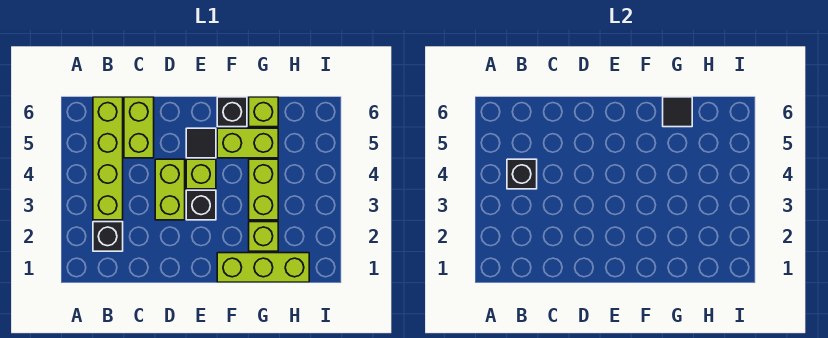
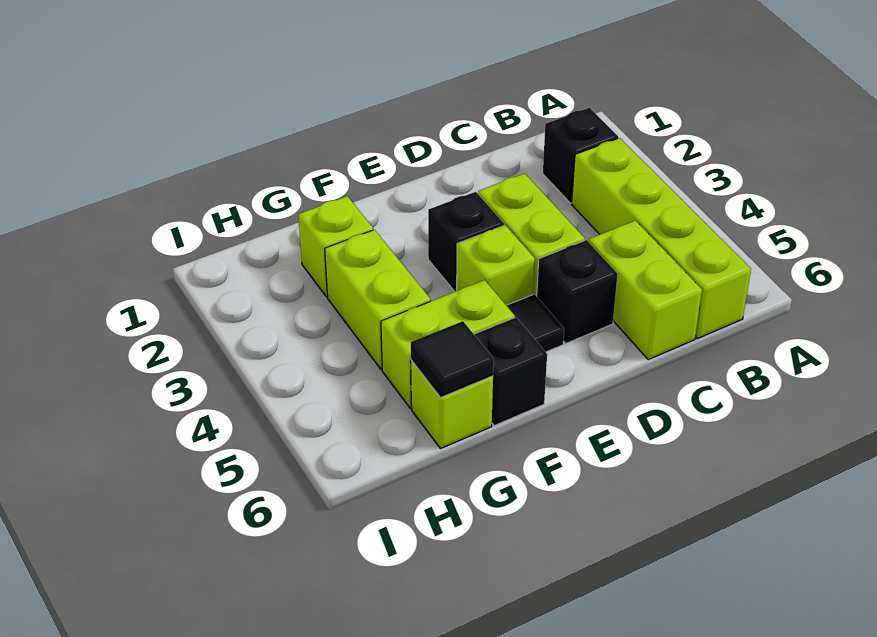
black brick B4 level 2 -> black brick D5 level 1
lime brick F1:H1 level 1 -> none

